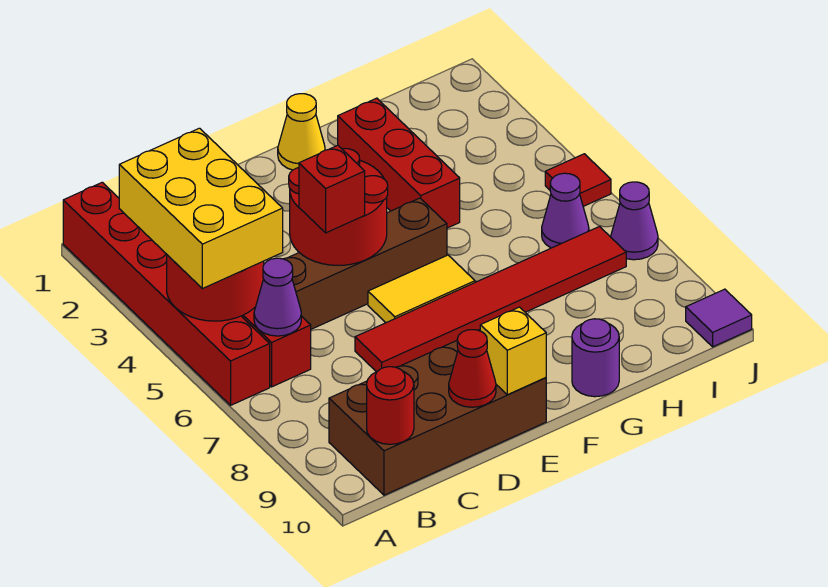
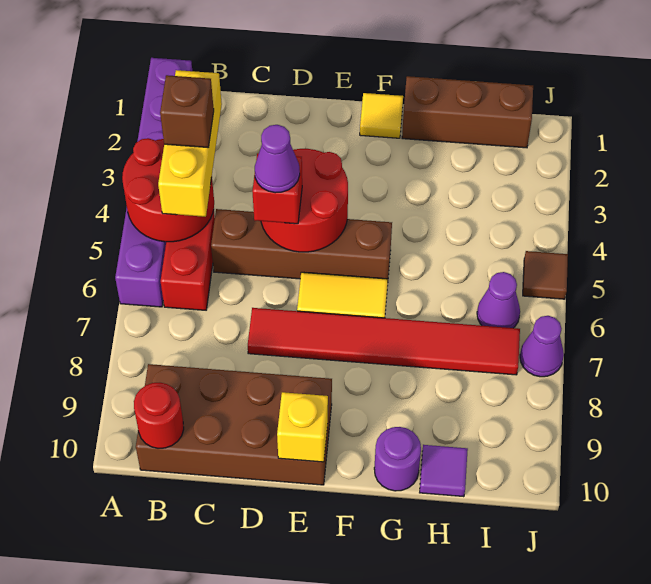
red brick A1:A6 level 1 -> purple brick A1:A6 level 1
yellow brick A3:B5 level 3 -> yellow brick B3:B5 level 3
none -> brown brick B4 level 4
purple cone B6 level 2 -> purple cone D5 level 4
red cone D10 level 2 -> none
yellow cone F1 level 1 -> yellow tile F1 level 1
none -> brown brick G1:I1 level 1
red brick G2:G4 level 1 -> none
red tile J5 level 1 -> brown tile J5 level 1
purple tile J10 level 1 -> purple tile H10 level 1

